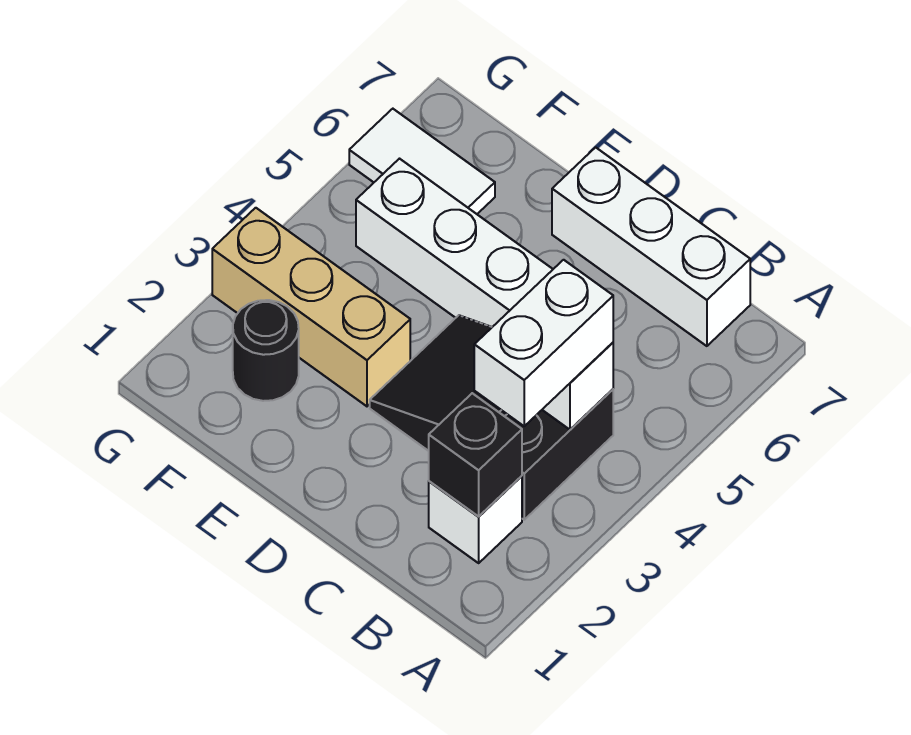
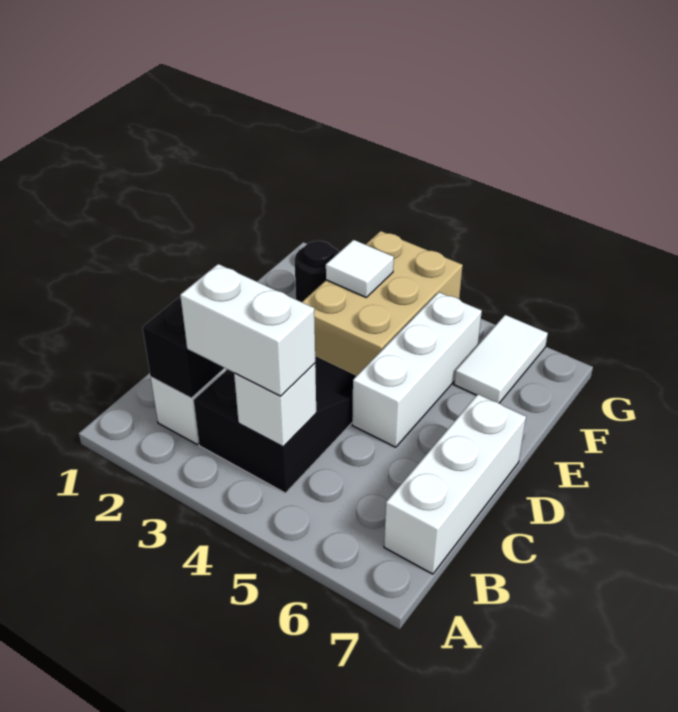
tan brick E3:G3 level 1 -> tan brick E3:G4 level 1
none -> white tile F3 level 2

